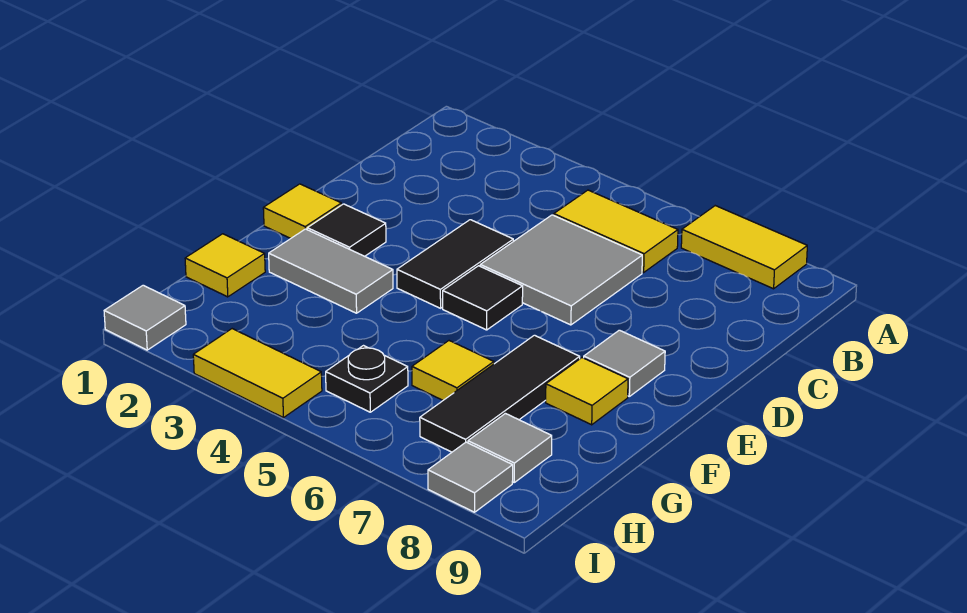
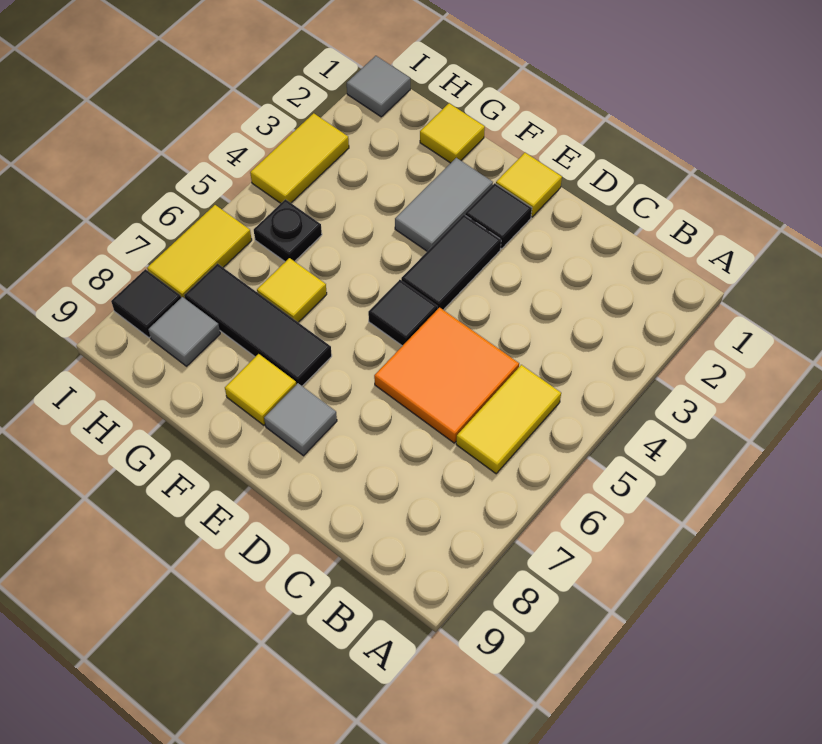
yellow tile A7:A8 level 1 -> yellow tile I6:I7 level 1
grey tile C5:D6 level 1 -> orange tile C5:D6 level 1
black tile D4:E4 level 1 -> black tile E3:E4 level 1
grey tile I8 level 1 -> black tile I8 level 1

